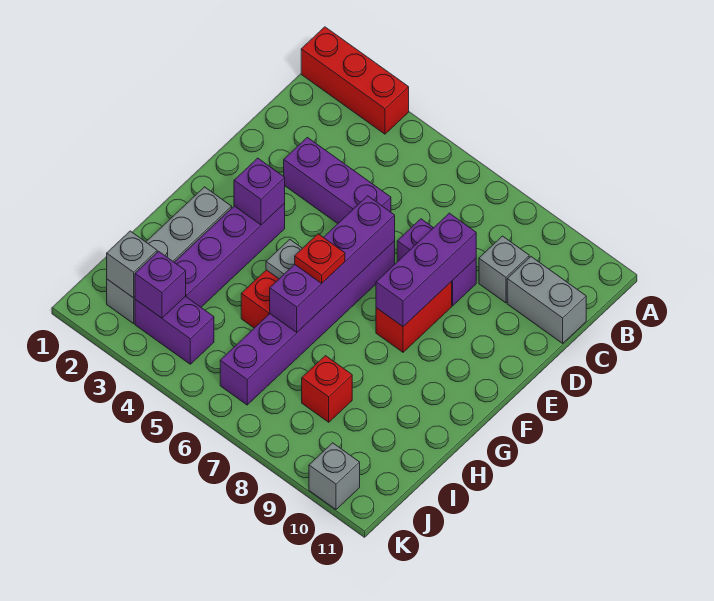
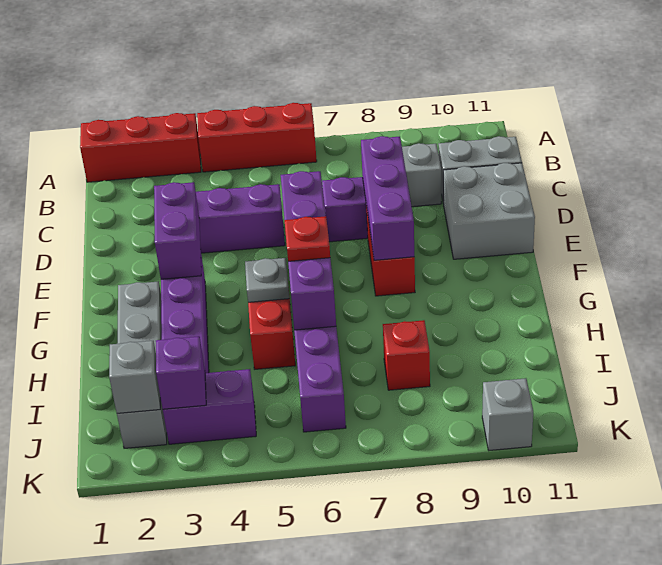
none -> red brick A4:A6 level 1
none -> grey brick D10:E11 level 1
purple brick F3 level 2 -> purple brick E3:F3 level 2

